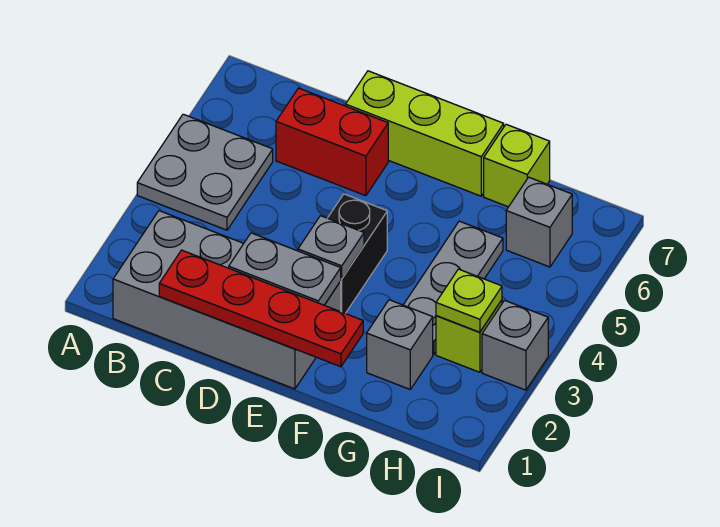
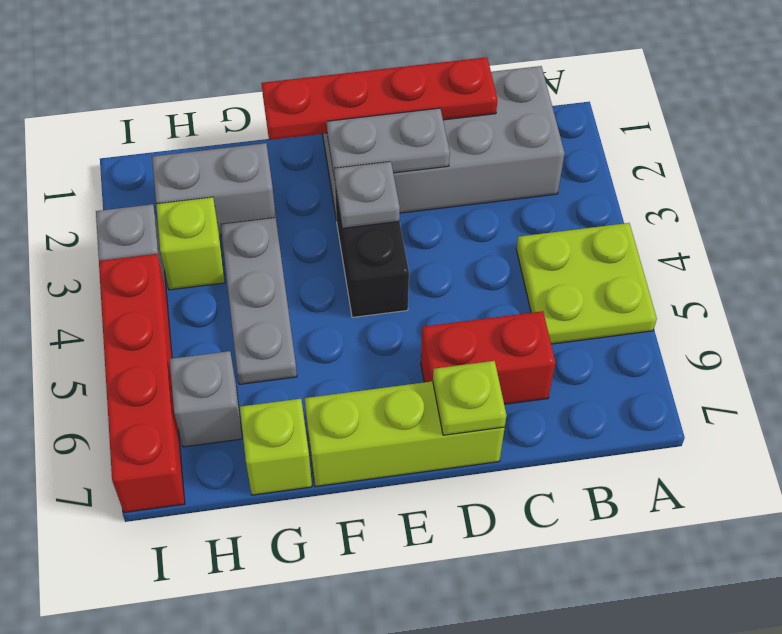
grey plate A4:B5 level 1 -> lime plate A4:B5 level 1
grey brick G2 level 1 -> grey brick G2:H2 level 1
lime plate H3 level 2 -> lime plate D7 level 2
none -> red brick I4:I7 level 1

